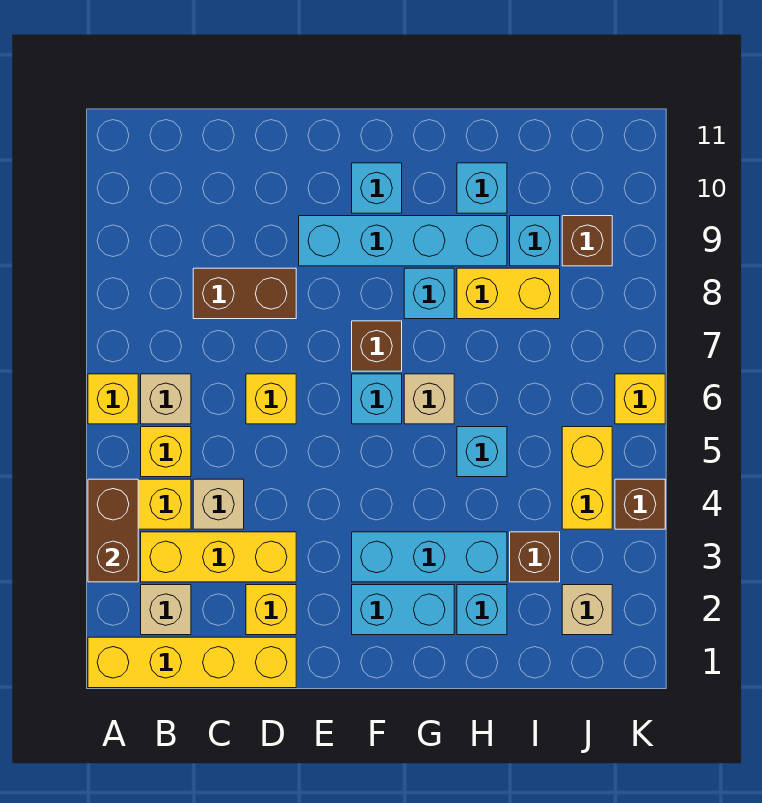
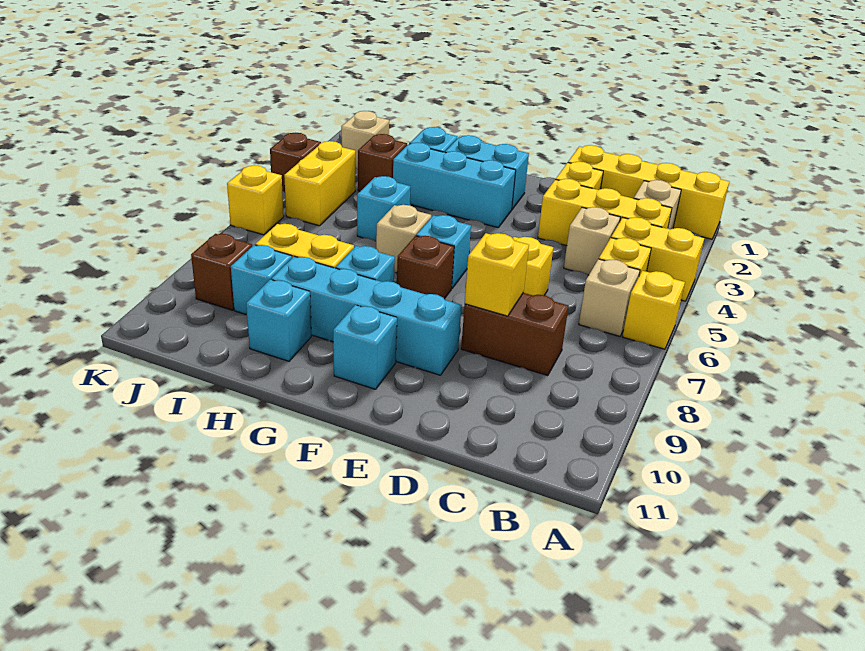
brown brick A3:A4 level 2 -> none
none -> yellow brick D8 level 2

